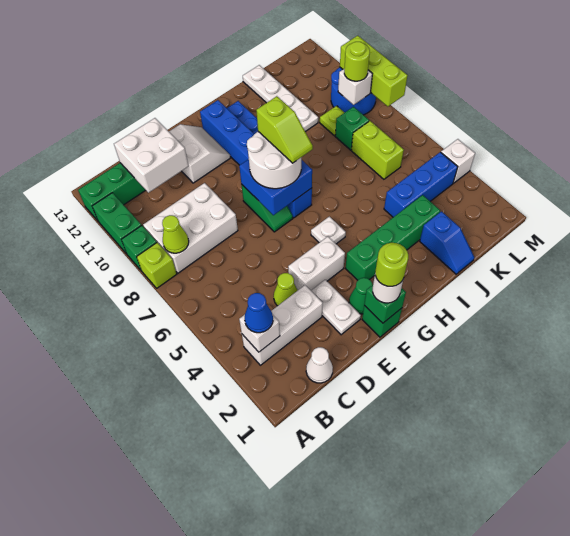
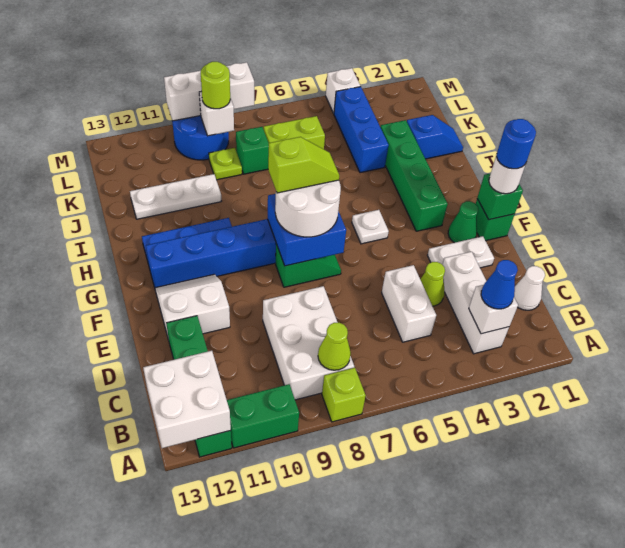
green brick A9 level 1 -> none
white brick C11:D12 level 2 -> white brick A12:B13 level 2
white brick E4:F4 level 1 -> white brick C5:D5 level 1
lime round brick F1 level 4 -> blue round brick F1 level 4
white plate J10:J13 level 1 -> white plate J10:J12 level 1
lime brick M8:M10 level 2 -> white brick M8:M10 level 2

